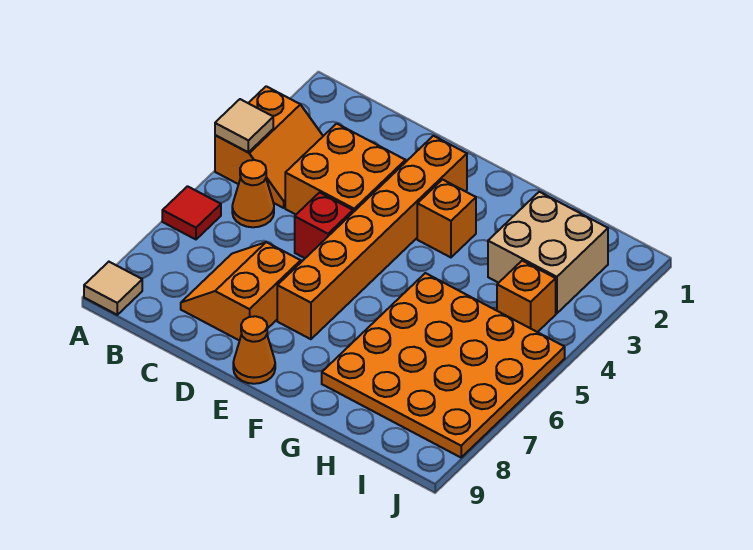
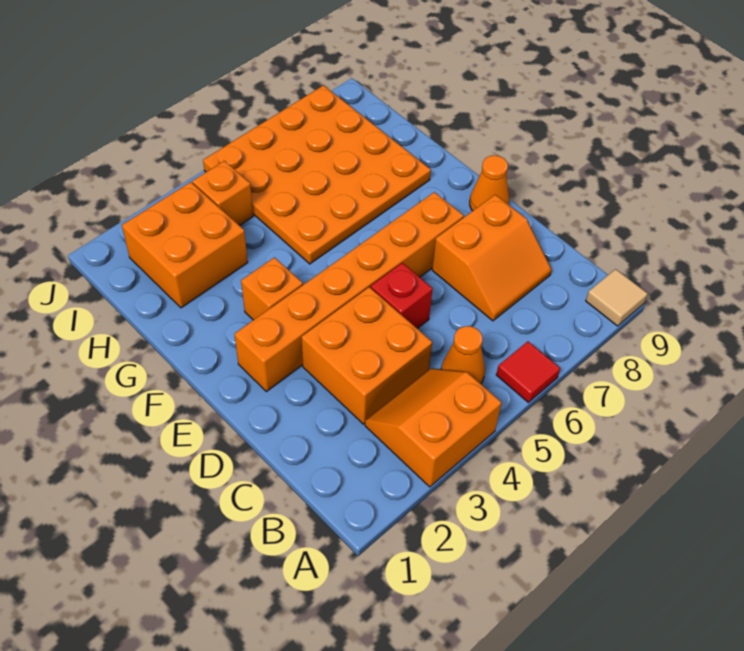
tan tile A4 level 2 -> none
tan brick H2:I3 level 1 -> orange brick H2:I3 level 1

